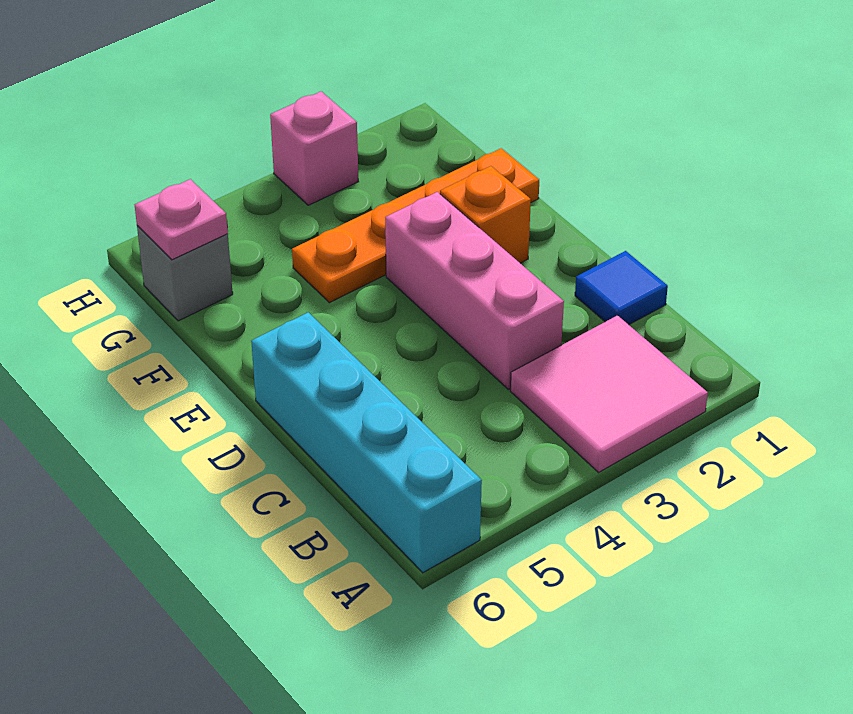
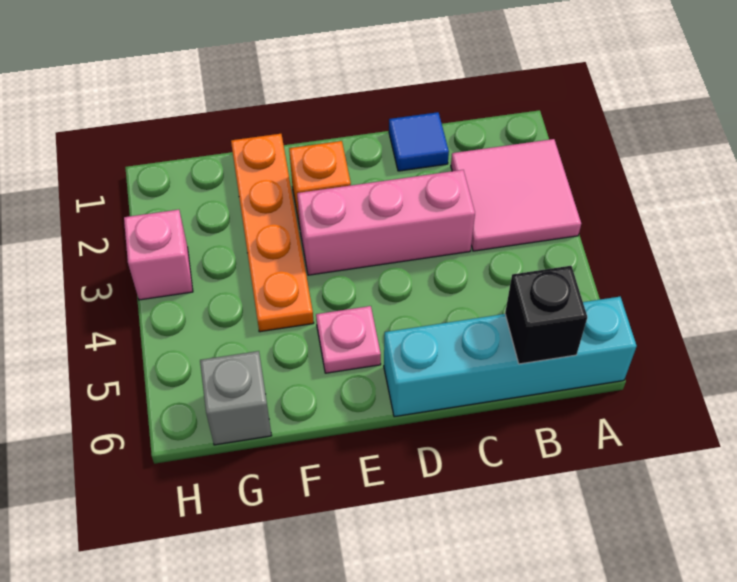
none -> black brick B6 level 2
pink plate G6 level 2 -> pink plate E5 level 1

